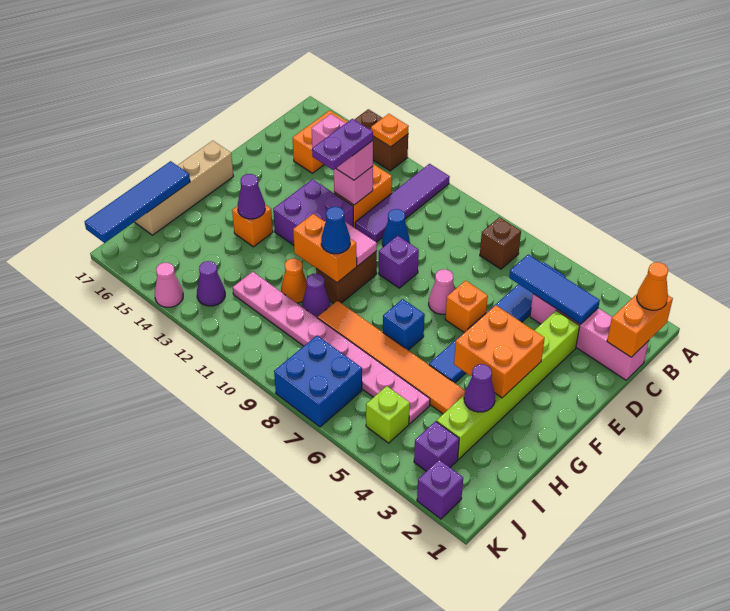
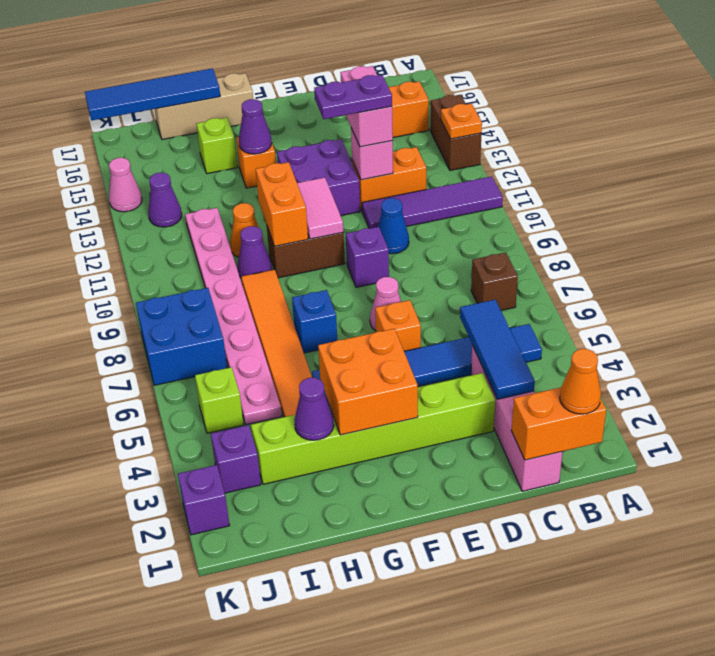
tan brick F17:I17 level 1 -> tan brick G17:I17 level 1
blue cone G10 level 3 -> none
none -> lime brick H15 level 1

